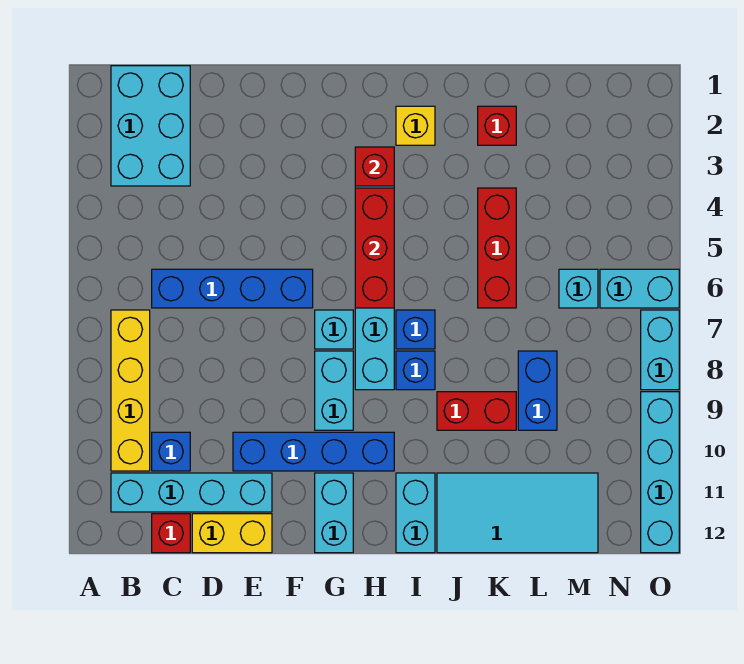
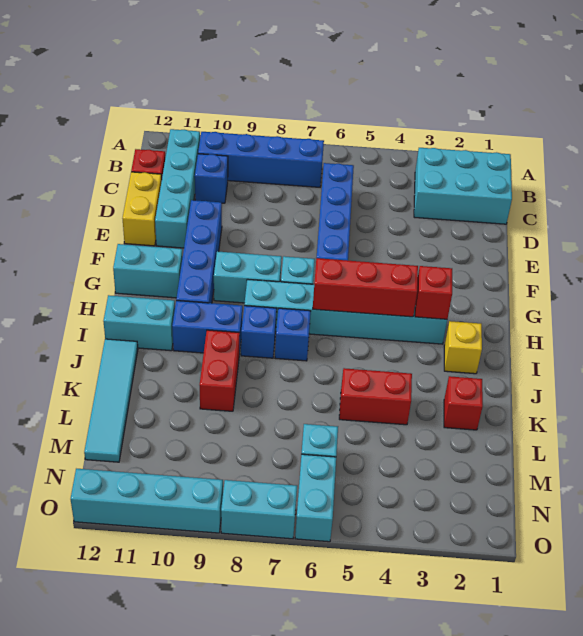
yellow brick B7:B10 level 1 -> blue brick B7:B10 level 1
cyan tile J11:M12 level 1 -> cyan tile J12:M12 level 1
red brick K4:K6 level 1 -> red brick K4:K5 level 1
blue brick L8:L9 level 1 -> blue brick I9:I10 level 1

